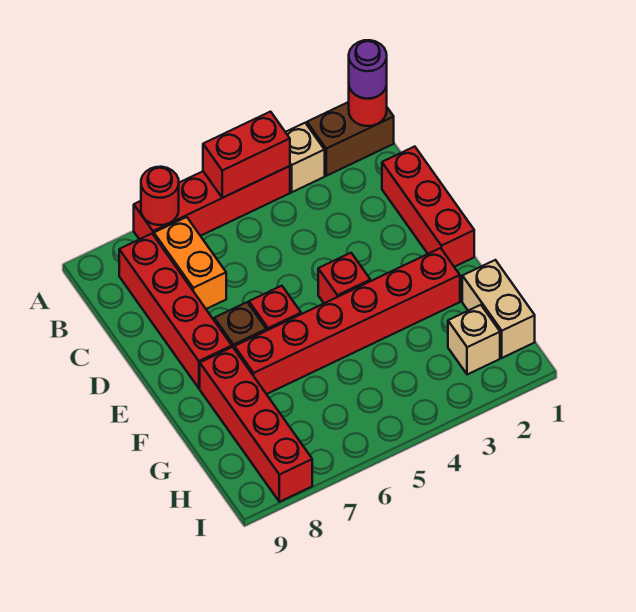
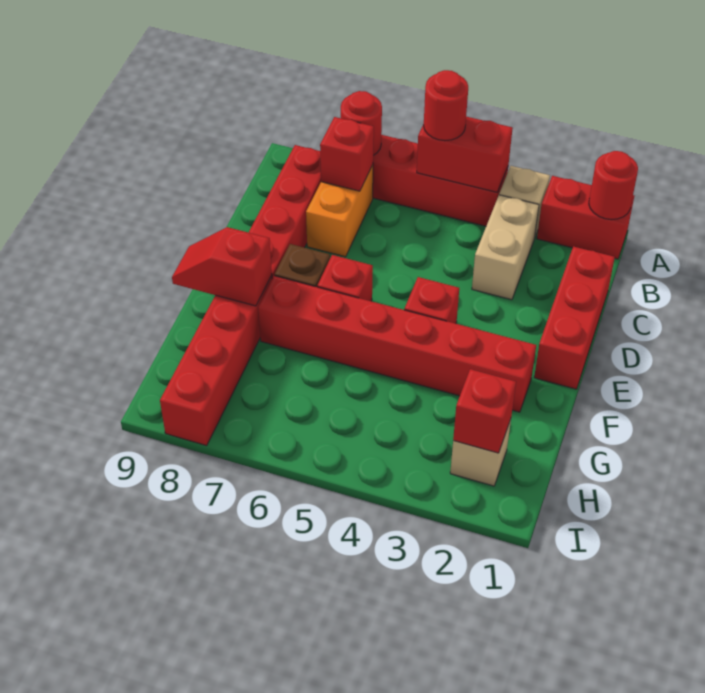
brown brick A1:A2 level 1 -> red brick A1:A2 level 1
purple round brick A1 level 3 -> none
none -> red round brick A5 level 3
none -> red brick B7 level 2
none -> red slope F8:F9 level 2 top 8
tan brick G1:H1 level 1 -> tan brick B3:C3 level 1
none -> red brick H2 level 2

